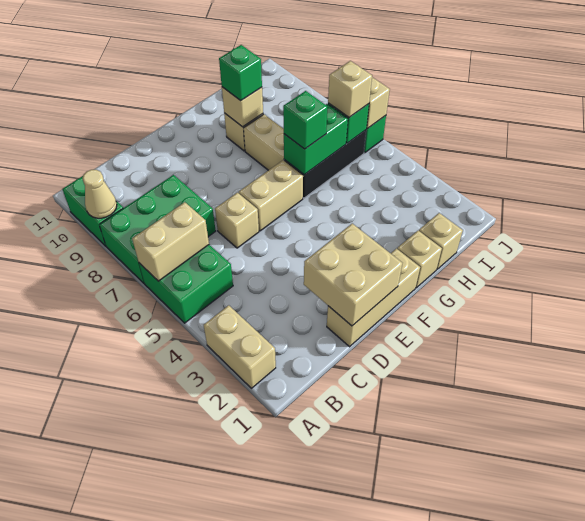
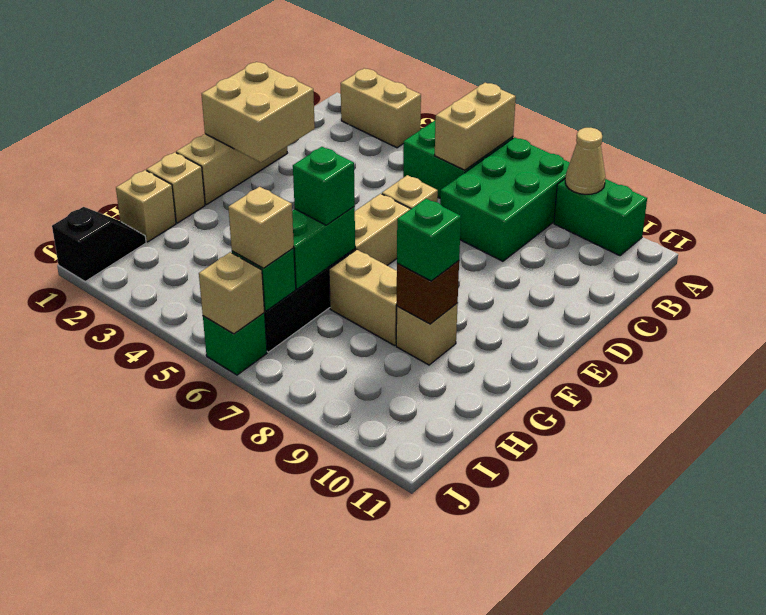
tan brick G9 level 2 -> brown brick G9 level 2
none -> black slope I1:J1 level 1 top J

